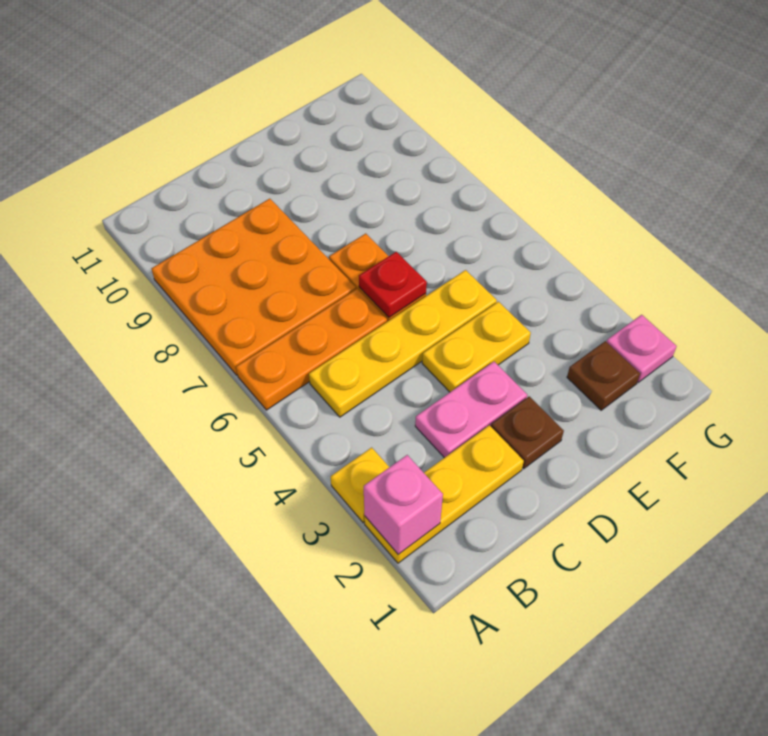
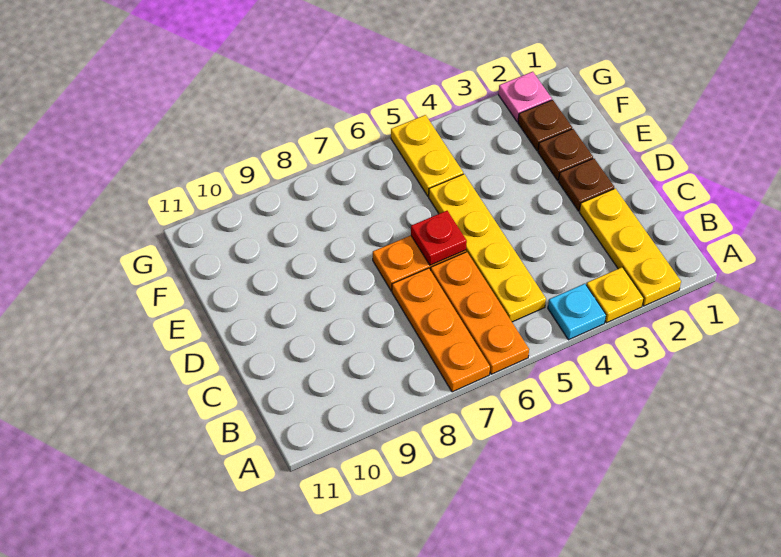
pink brick A2 level 2 -> none
none -> cyan plate A4 level 1
orange plate A7:C9 level 1 -> orange plate A7:C7 level 1
pink plate C3:D3 level 1 -> none
yellow plate D4:E4 level 1 -> yellow plate F5:G5 level 1
none -> brown plate E2 level 1

